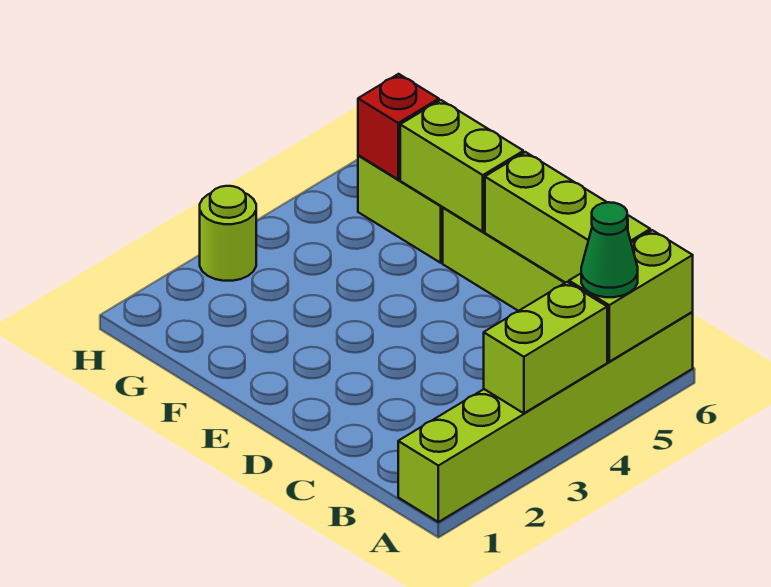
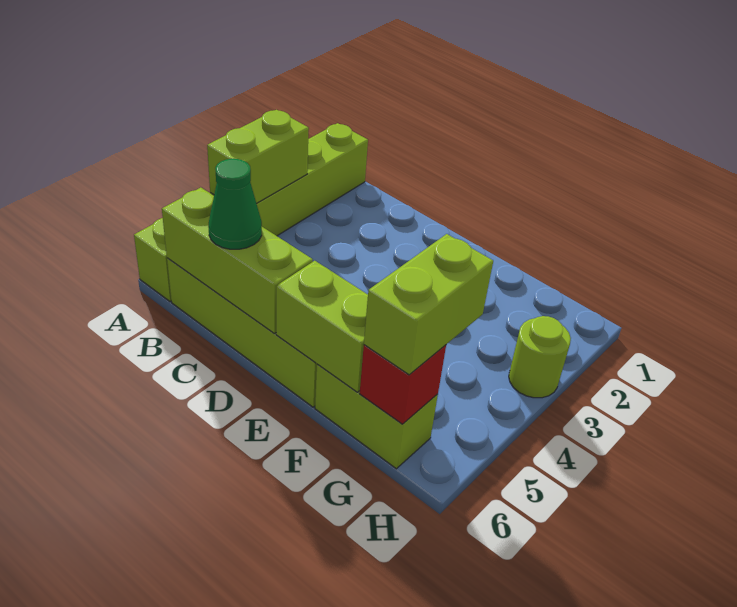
lime brick A5:A6 level 2 -> lime brick G5:G6 level 3
green cone A5 level 3 -> green cone C6 level 3

